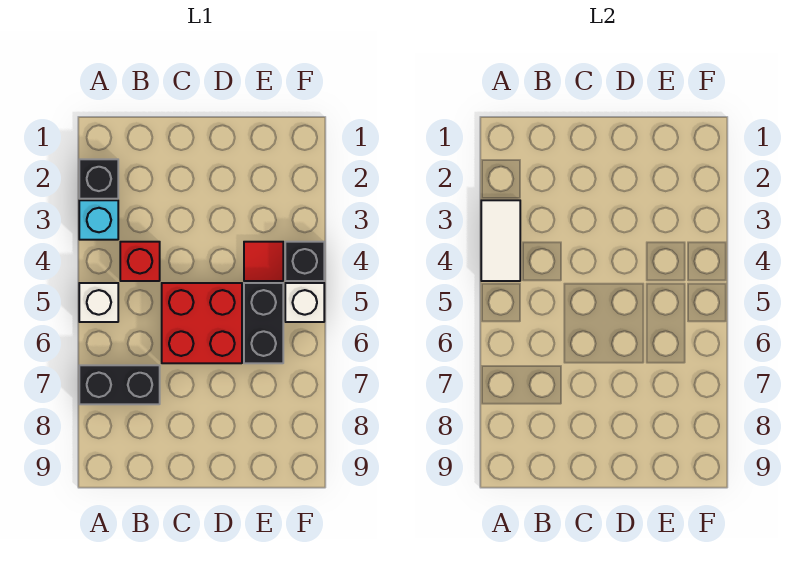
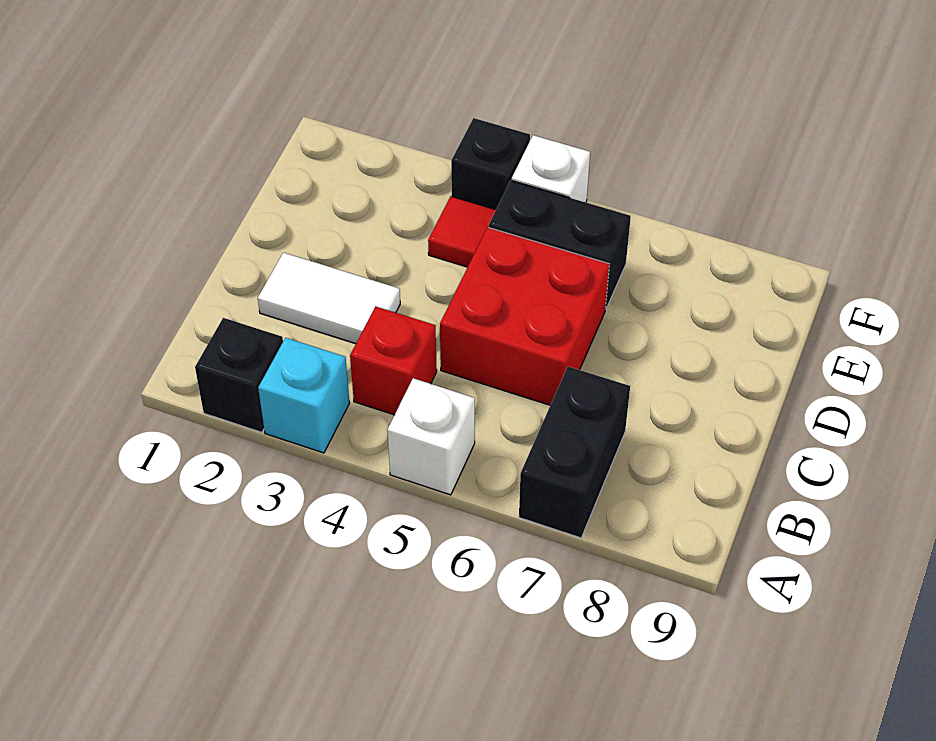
white tile A3:A4 level 2 -> white tile C2:C3 level 1

